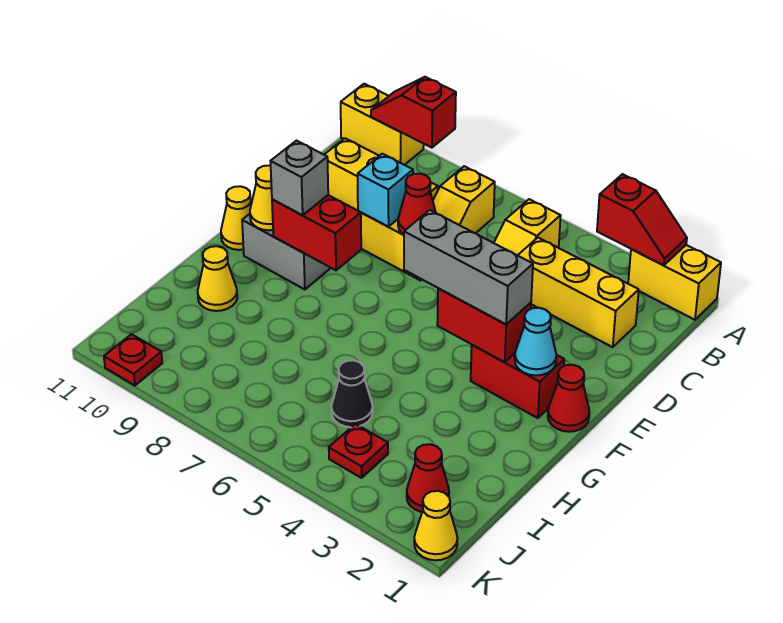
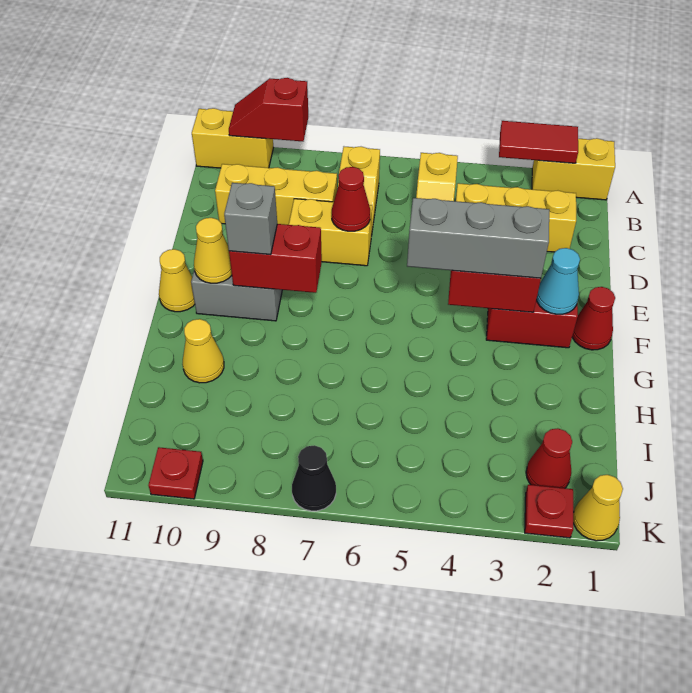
red slope A2:A3 level 2 top 3 -> red tile A2:A3 level 2
cyan brick D8 level 2 -> none
black cone I5 level 1 -> black cone K7 level 1
red plate J4 level 1 -> red plate K2 level 1

